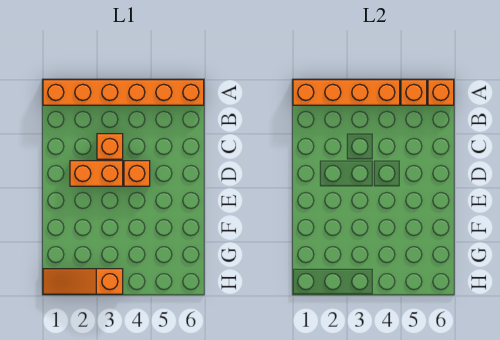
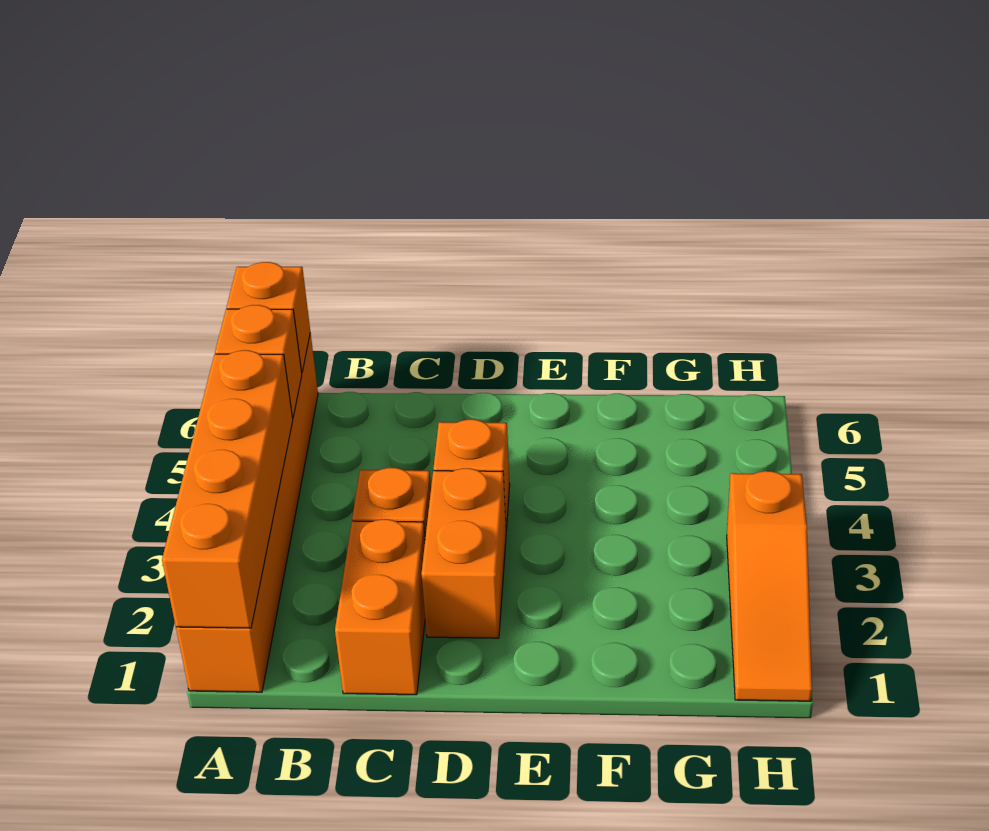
none -> orange brick C1:C2 level 1

